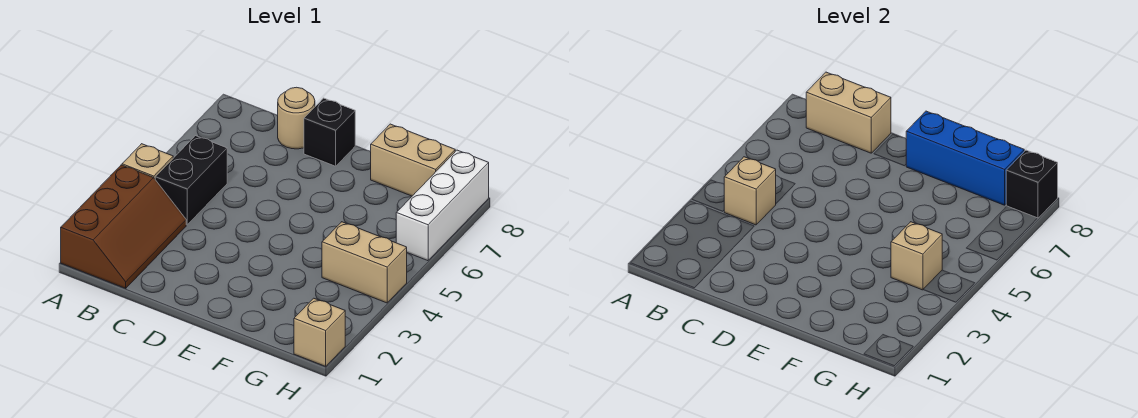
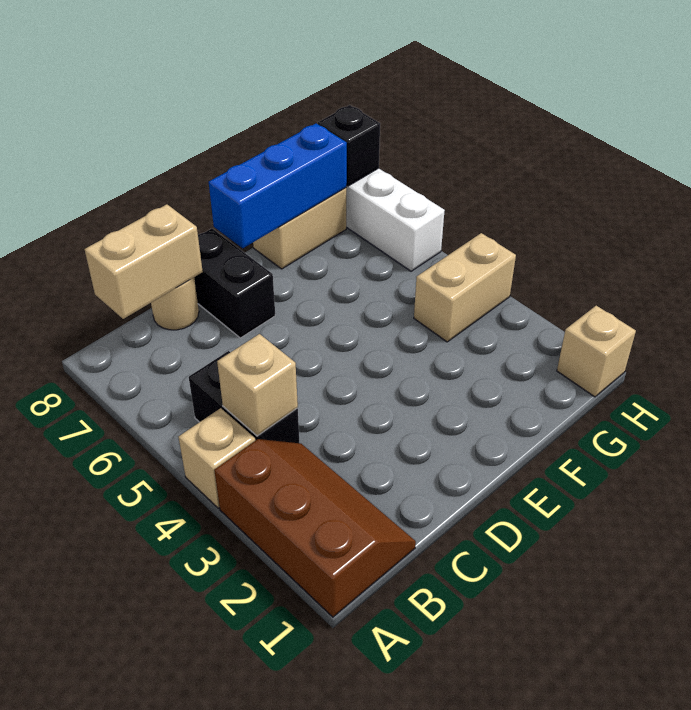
black brick D8 level 1 -> black brick D7:D8 level 1
tan brick G4 level 2 -> none

